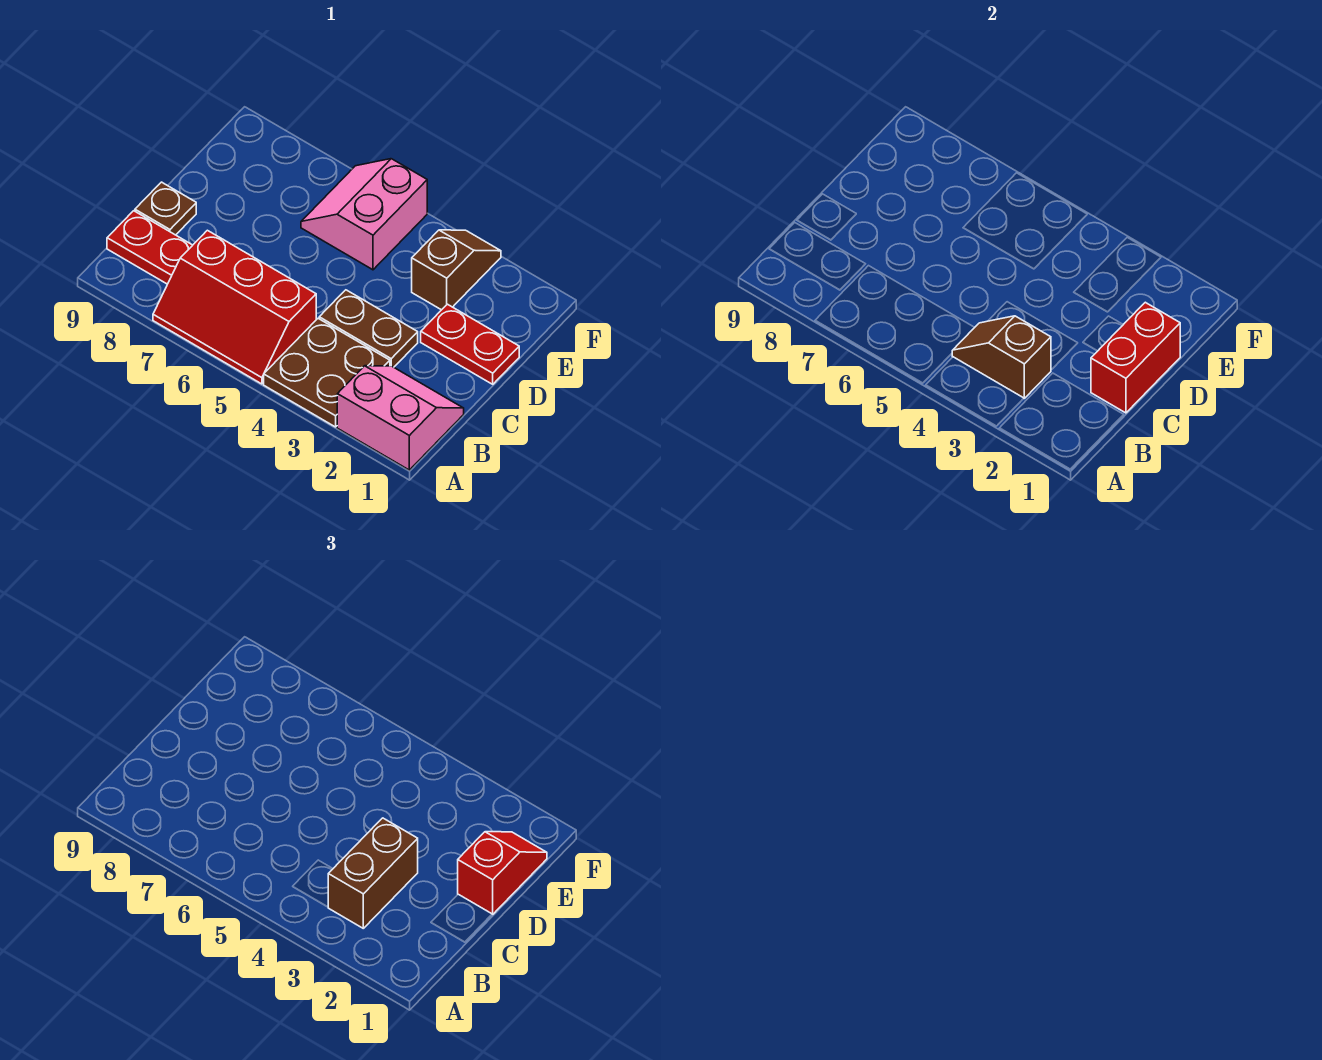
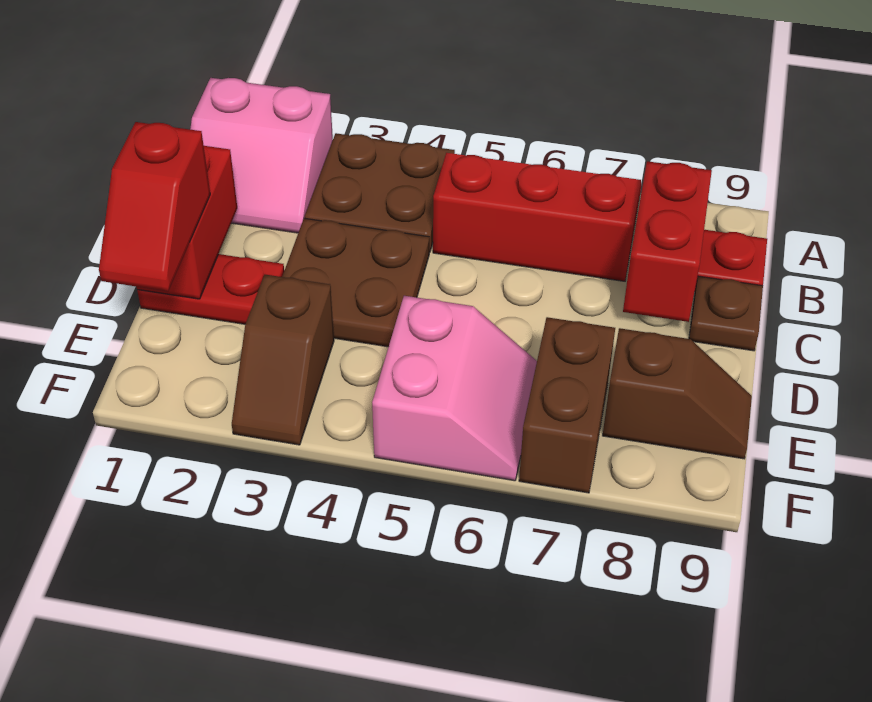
brown slope B3:B4 level 2 top 3 -> brown slope E8:E9 level 1 top 8
brown brick B3:C3 level 3 -> brown brick E7:F7 level 1
none -> red brick B8:C8 level 2
brown plate C3:C4 level 1 -> brown plate C3:D4 level 1

